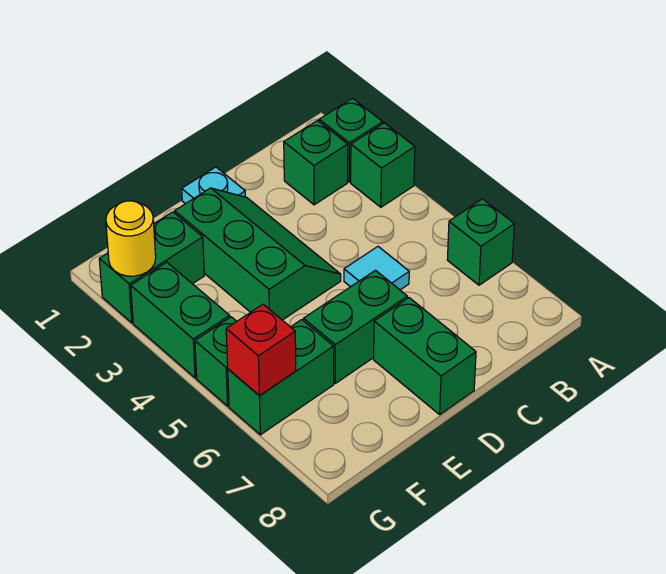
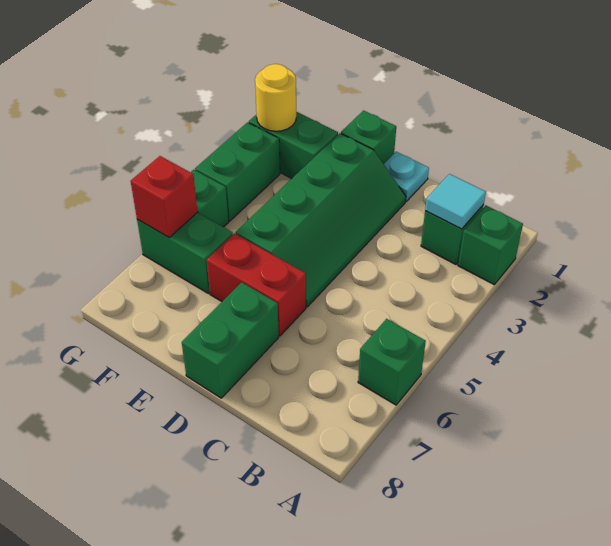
green brick A3 level 1 -> green brick E1 level 1
cyan tile C5 level 1 -> cyan tile B2 level 2
green slope D2:E4 level 1 top E -> green slope D2:E5 level 1 top E
green brick D6:E6 level 1 -> red brick D6:E6 level 1

